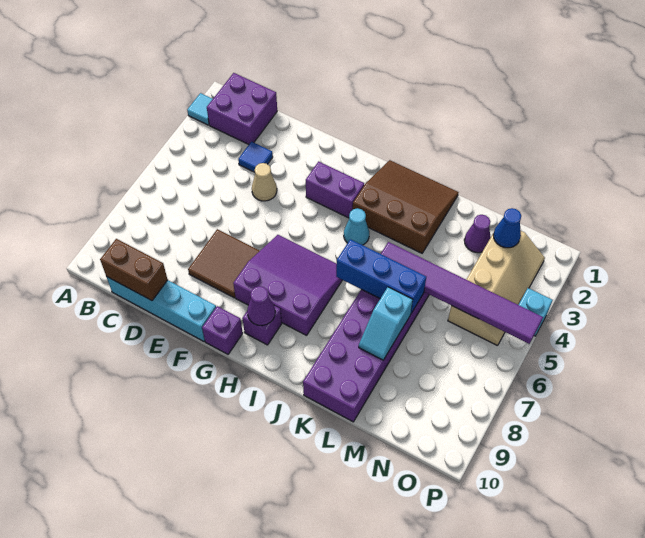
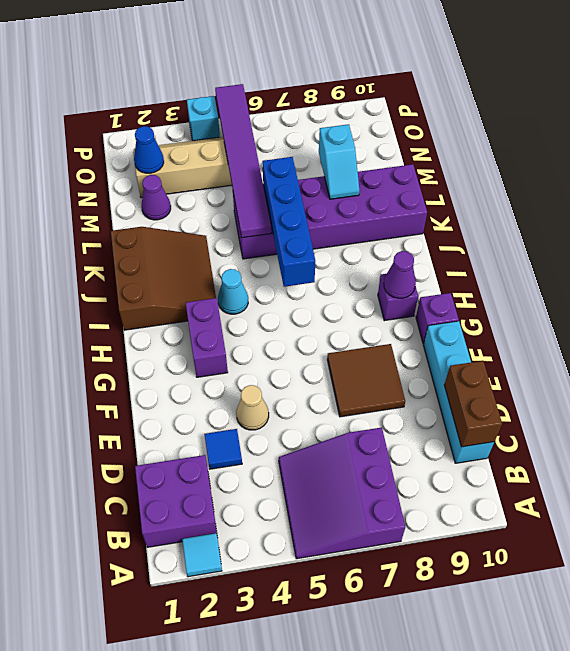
purple slope G6:I8 level 1 top 8 -> purple slope A5:C7 level 1 top 7
brown slope I1:K3 level 1 top 3 -> brown slope I1:K3 level 1 top 1
blue brick J6:L6 level 2 -> blue brick I6:L6 level 2
cyan slope L7:L8 level 2 top 7 -> cyan slope L8:M8 level 2 top M

